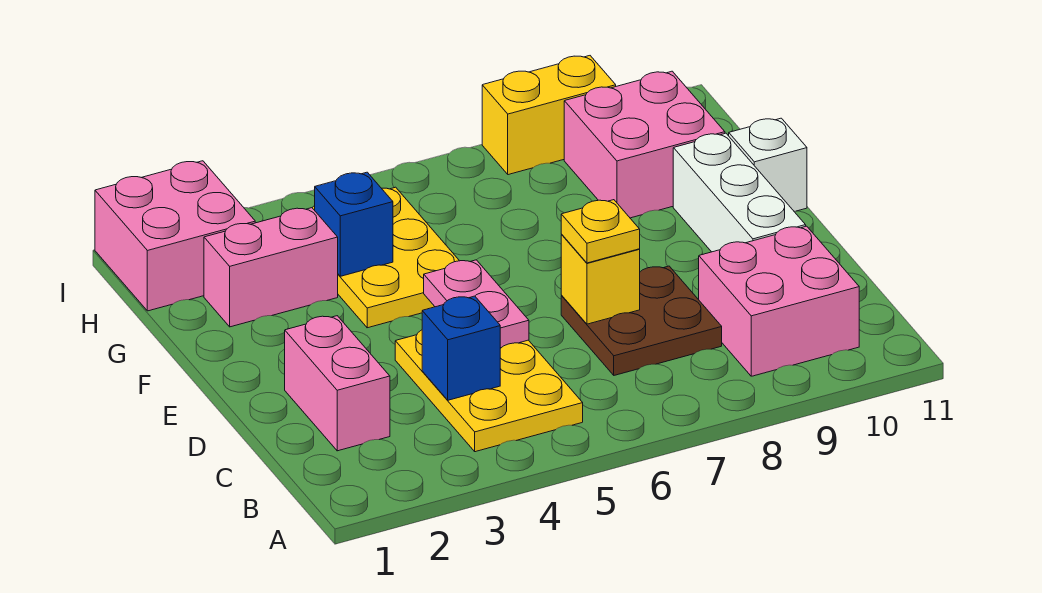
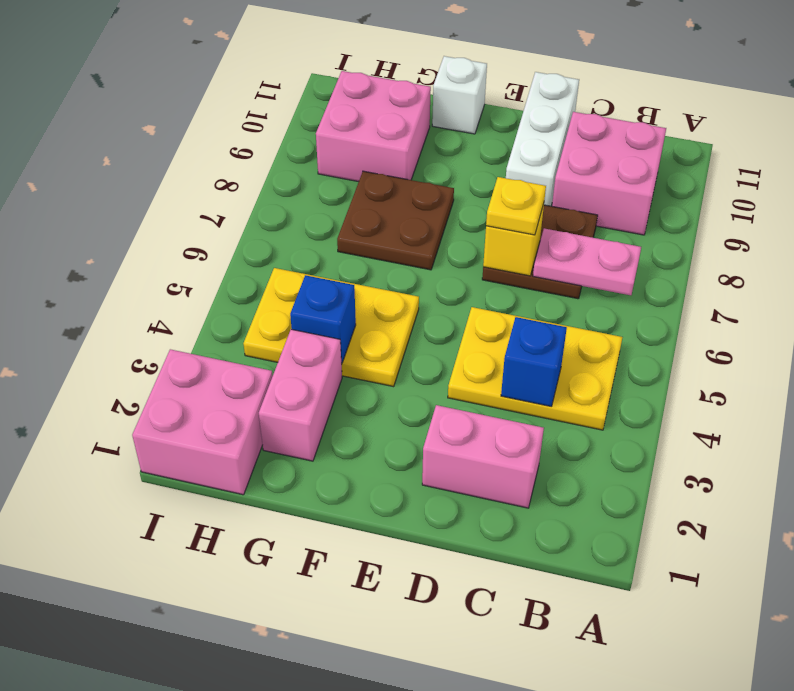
pink plate D5:E5 level 2 -> pink plate B7:C7 level 2
white brick D10:F10 level 1 -> white brick D9:D11 level 1
none -> brown plate F7:G8 level 1
yellow brick I8:I9 level 1 -> none

